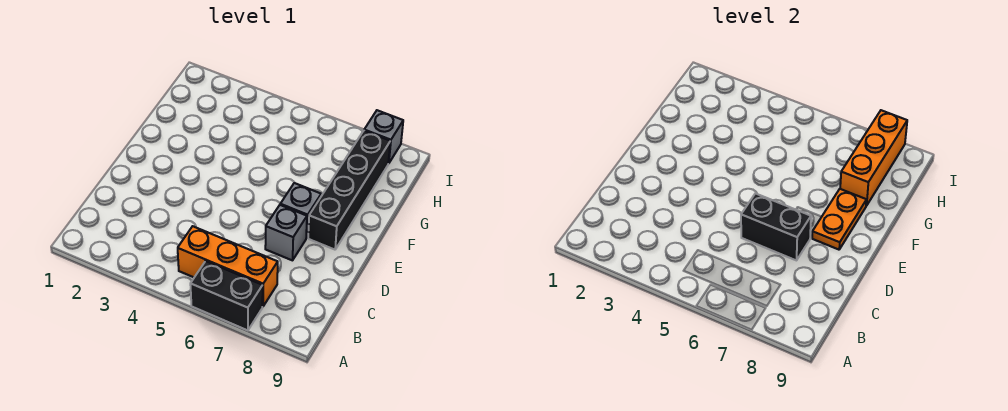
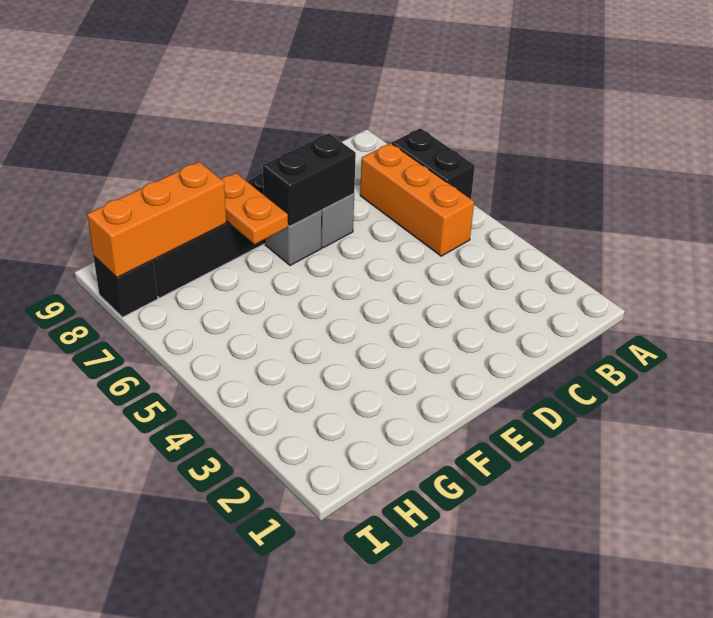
black brick D6:D7 level 2 -> black brick D7:E7 level 2
orange plate E8:F8 level 2 -> orange plate F7:F8 level 2
grey brick I8 level 1 -> black brick I8 level 1

